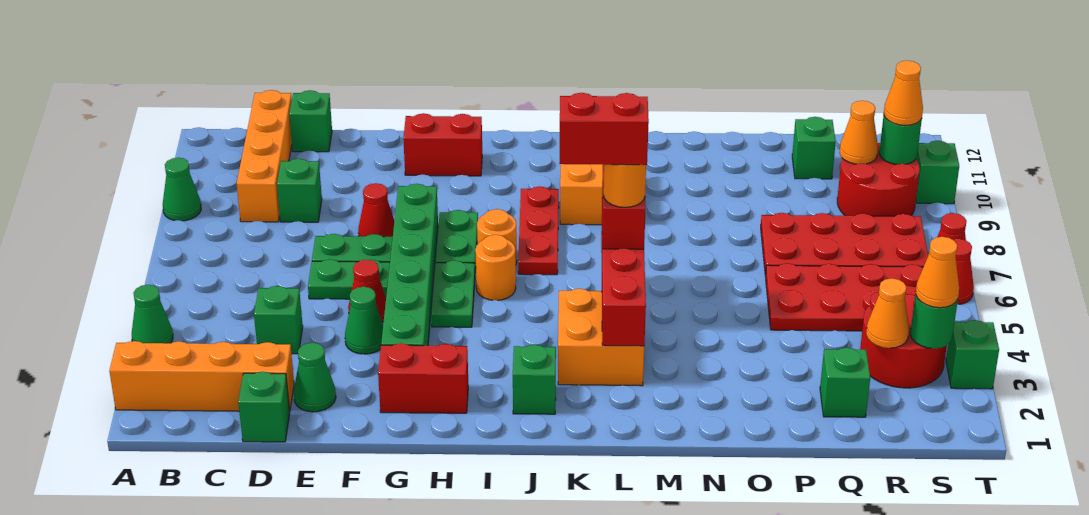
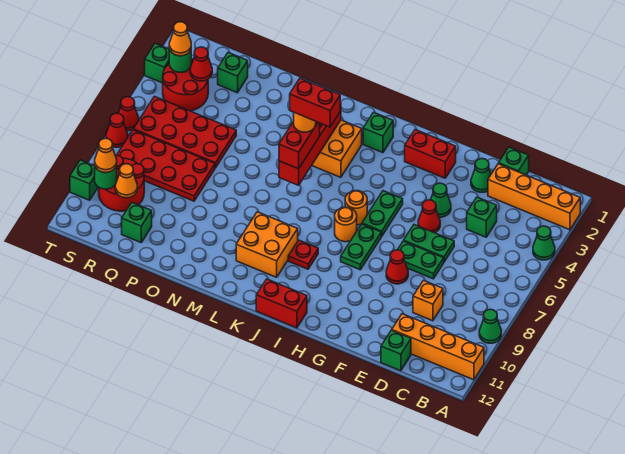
orange brick C9:C12 level 1 -> orange brick A11:D11 level 1
green brick D9 level 1 -> orange brick D9 level 1
green brick G3:G8 level 1 -> none
red brick G11:H11 level 1 -> red brick I12:J12 level 1
red plate J7:J9 level 1 -> red plate J9 level 1
orange cone R3 level 2 -> red cone R3 level 2

